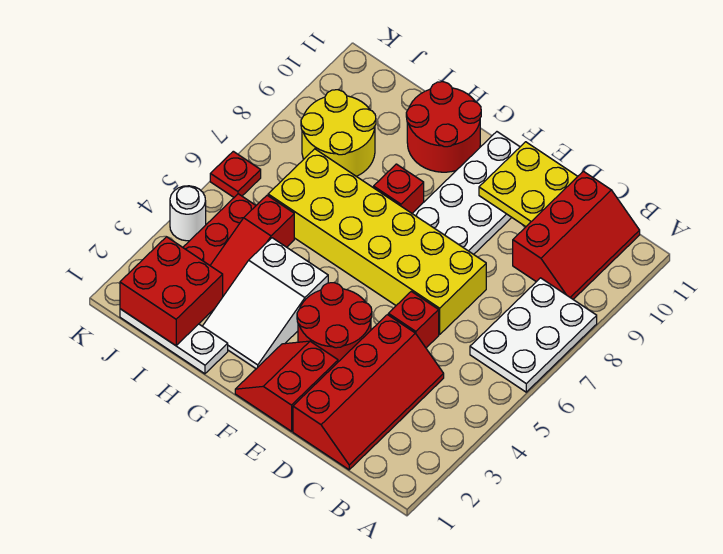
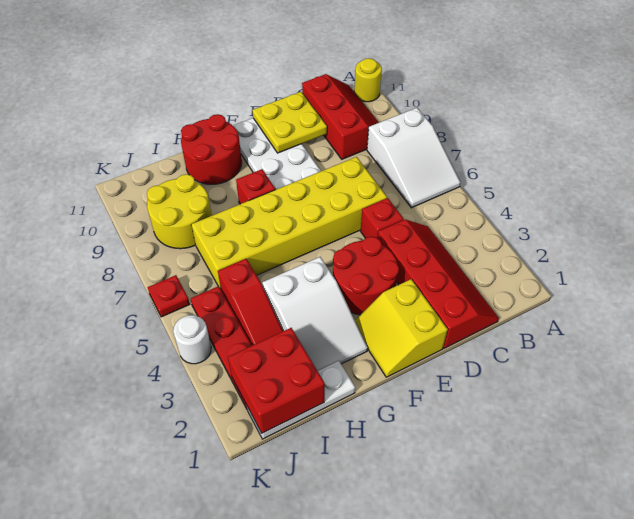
white plate A6:B8 level 1 -> white slope A6:B8 level 1 top 8
none -> yellow round brick A11 level 1
red slope E1:F2 level 1 top E -> yellow slope E1:F2 level 1 top E

